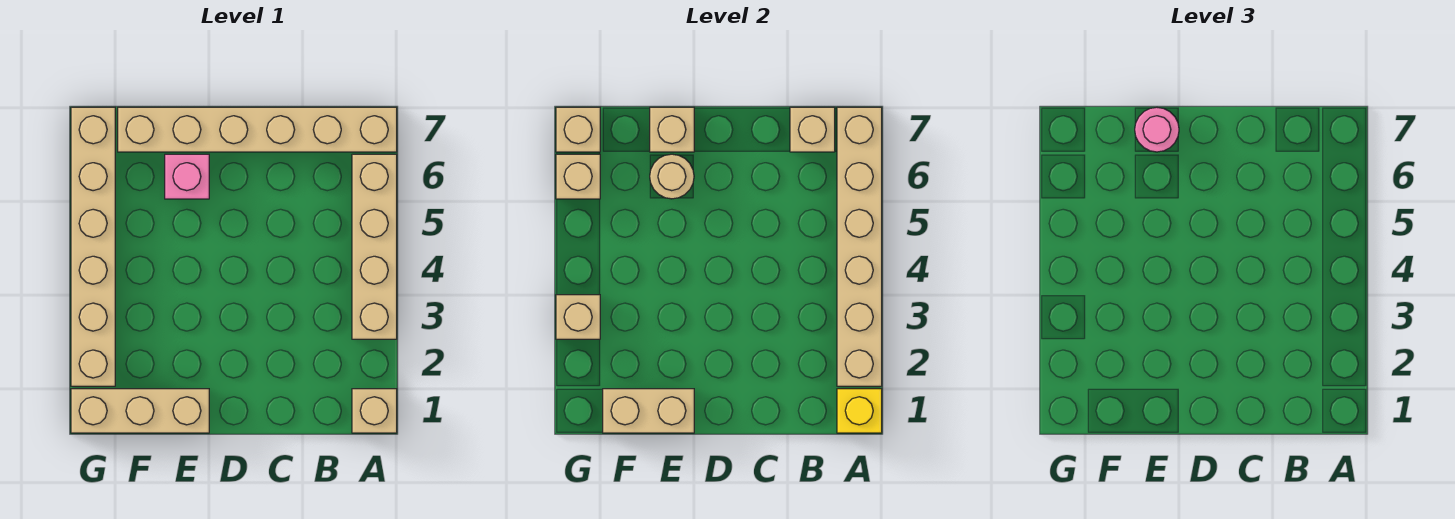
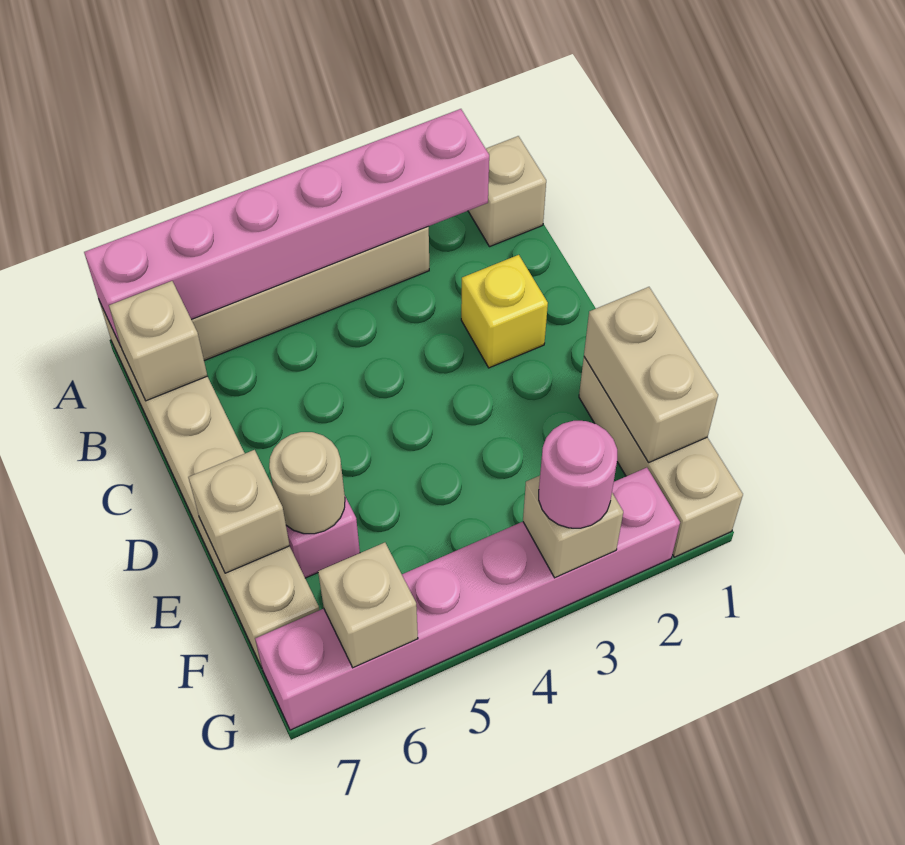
yellow brick A1 level 2 -> yellow brick C2 level 1
tan brick A2:A7 level 2 -> pink brick A2:A7 level 2
pink round brick E7 level 3 -> pink round brick G3 level 3
tan brick G2:G7 level 1 -> pink brick G2:G7 level 1
tan brick G7 level 2 -> none

